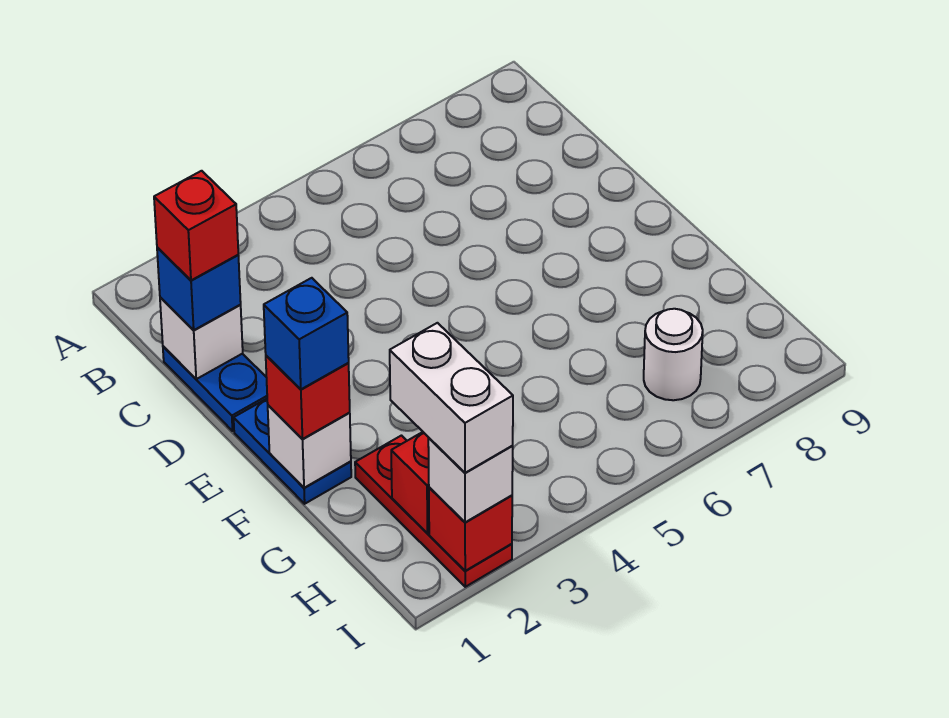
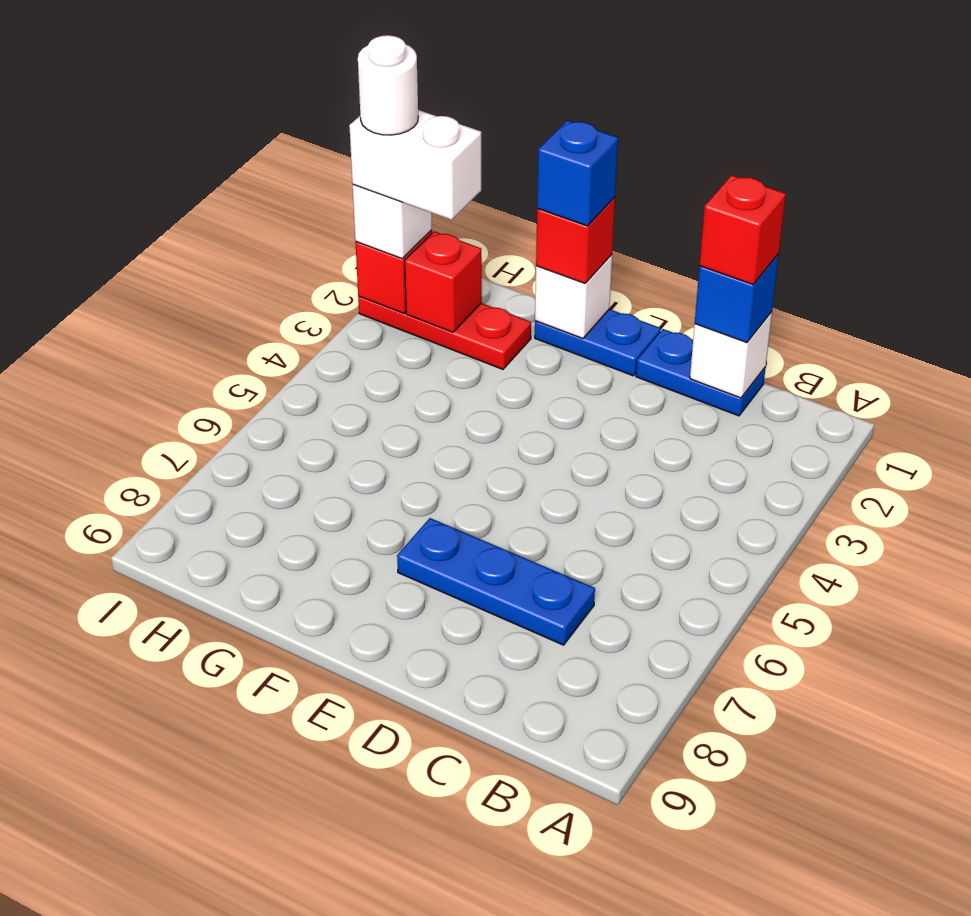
none -> blue plate C7:E7 level 1
white round brick H7 level 1 -> white round brick I2 level 5

